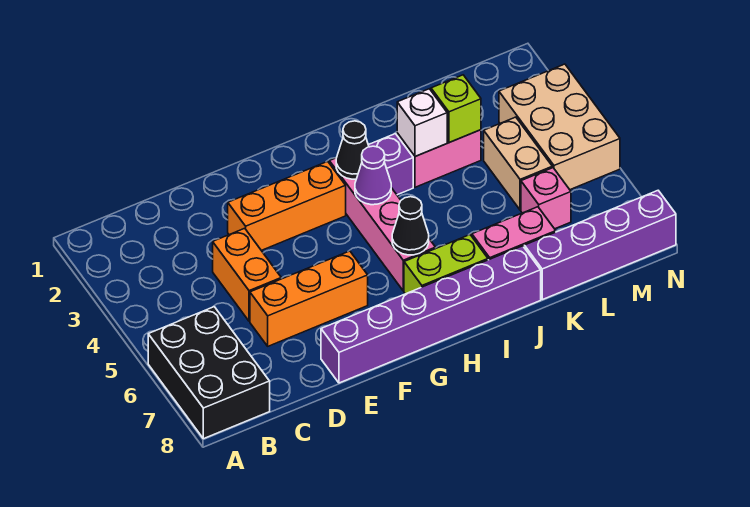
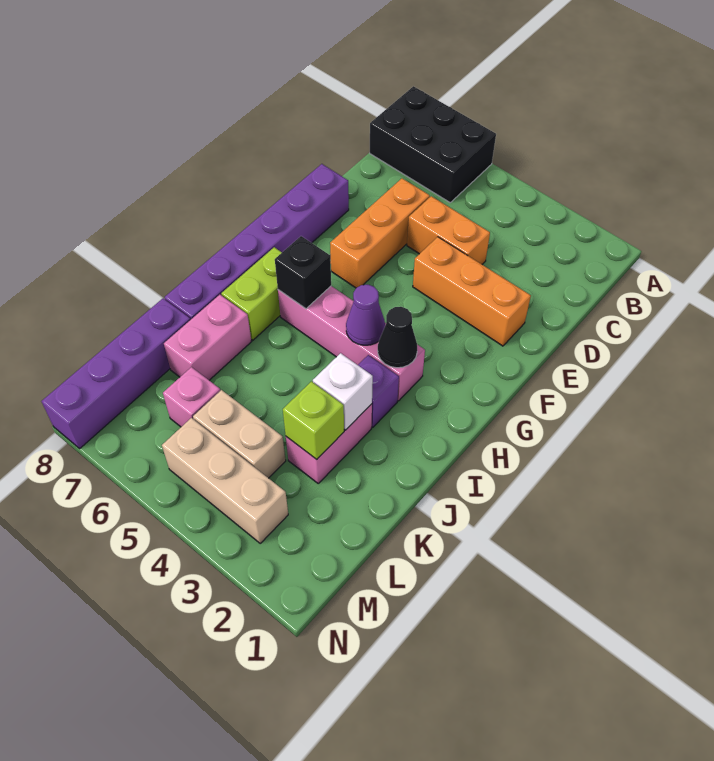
orange brick E3:G3 level 1 -> orange brick E2:E4 level 1
black cone H6 level 2 -> black brick H6 level 2
tan brick M3:N5 level 1 -> tan brick M3:M5 level 1

